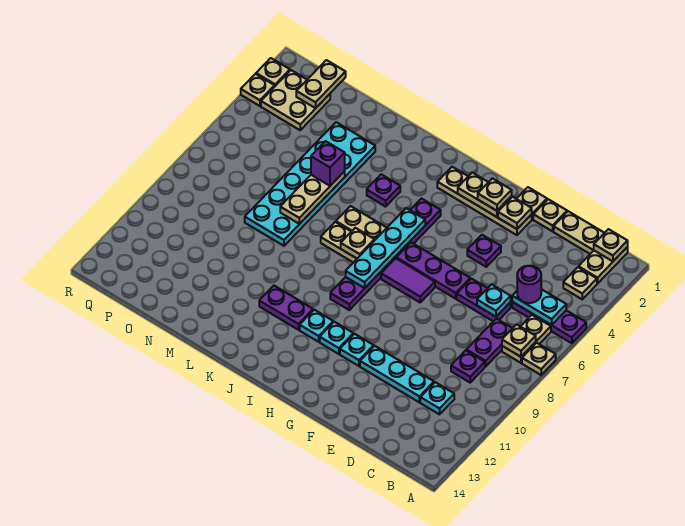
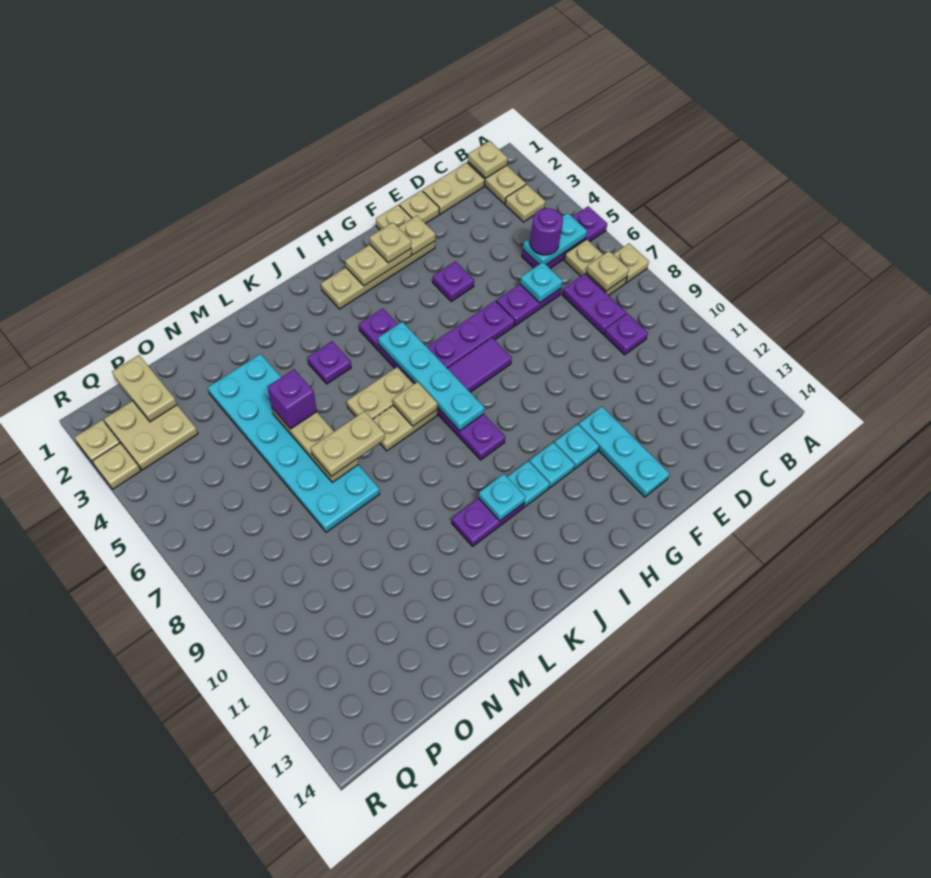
cyan plate C11 level 1 -> cyan plate J11 level 2
cyan plate D11:F11 level 1 -> cyan plate F11:F13 level 1
none -> tan plate L7:M7 level 3

